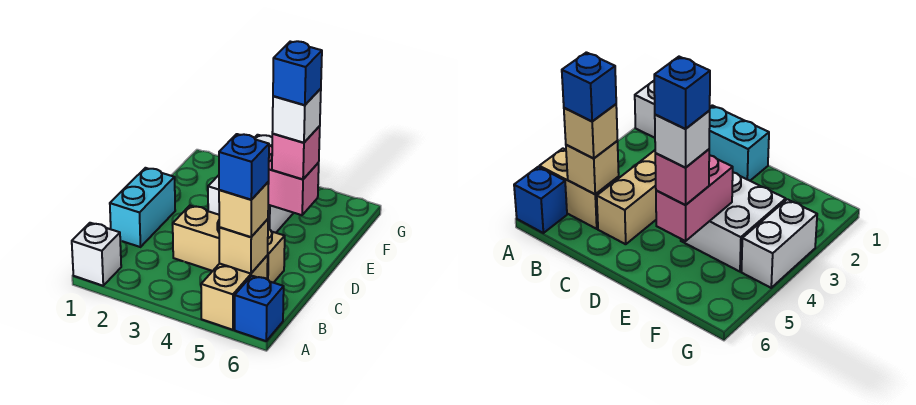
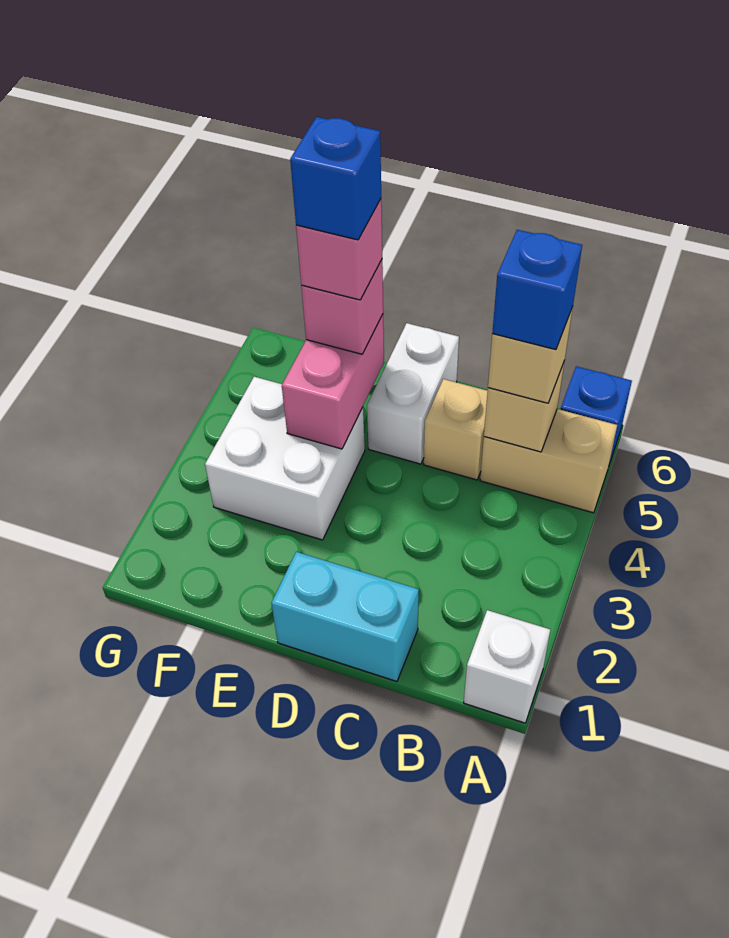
tan brick C3:C5 level 1 -> tan brick C5 level 1
white brick E5 level 4 -> pink brick E5 level 4
white brick G3:G4 level 1 -> white brick D5:D6 level 1

